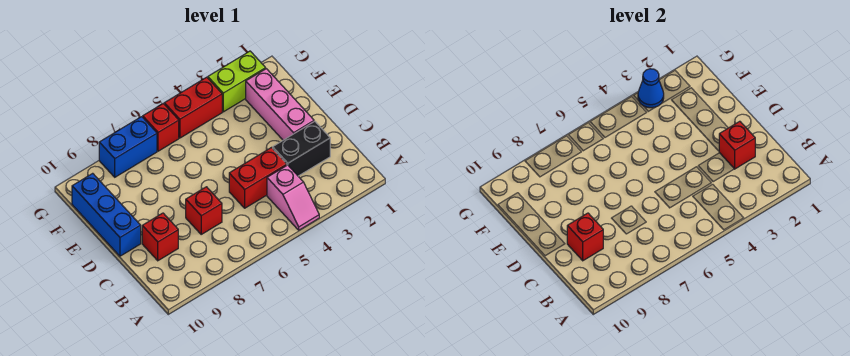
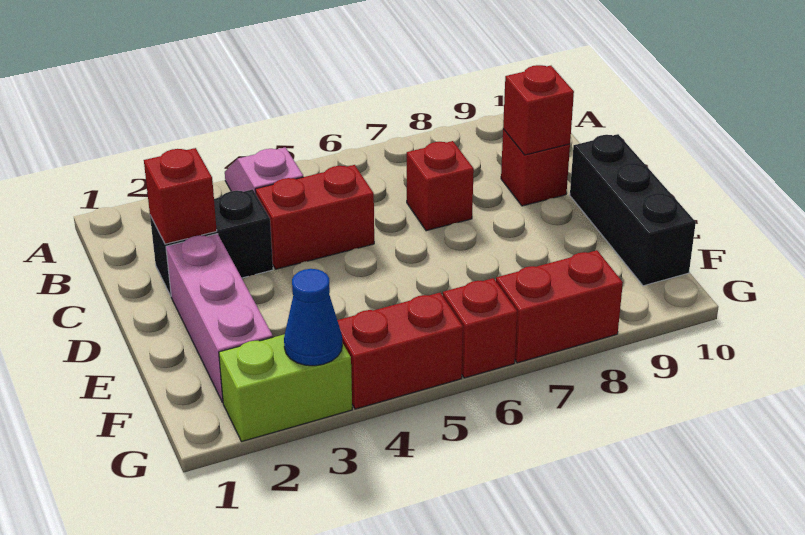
blue brick D10:F10 level 1 -> black brick D10:F10 level 1
blue brick G7:G8 level 1 -> red brick G7:G8 level 1

